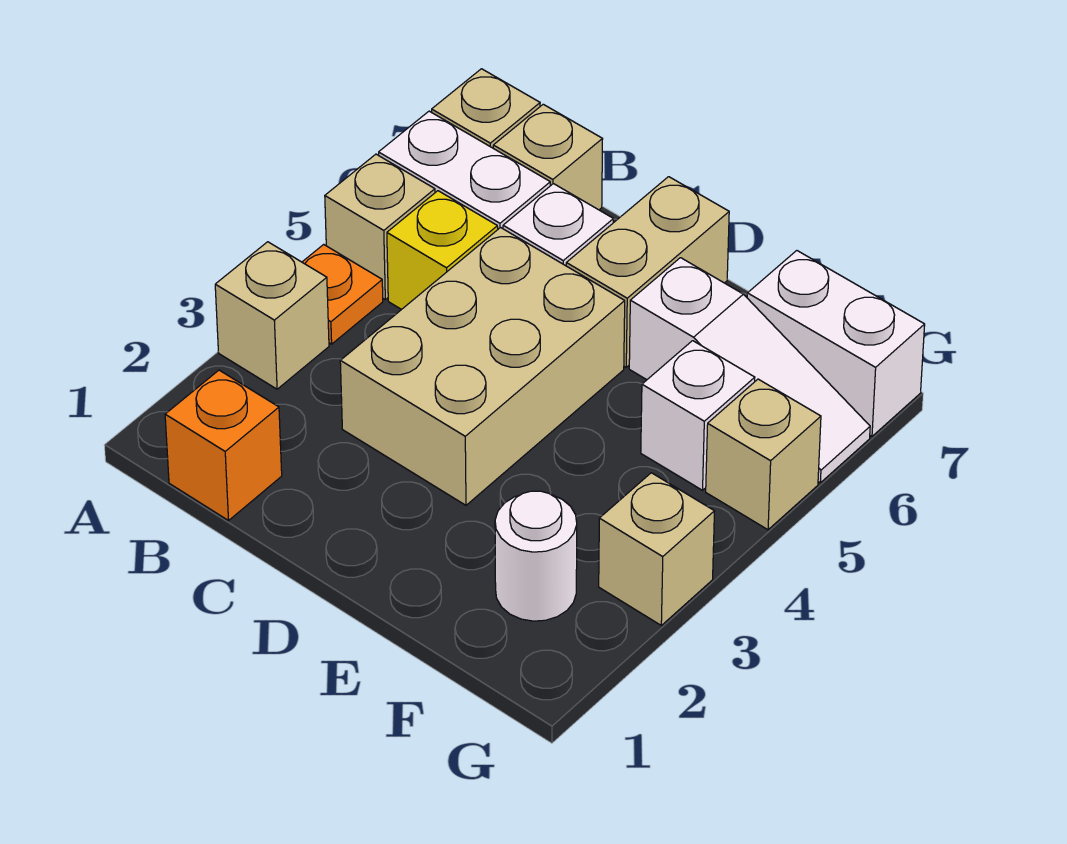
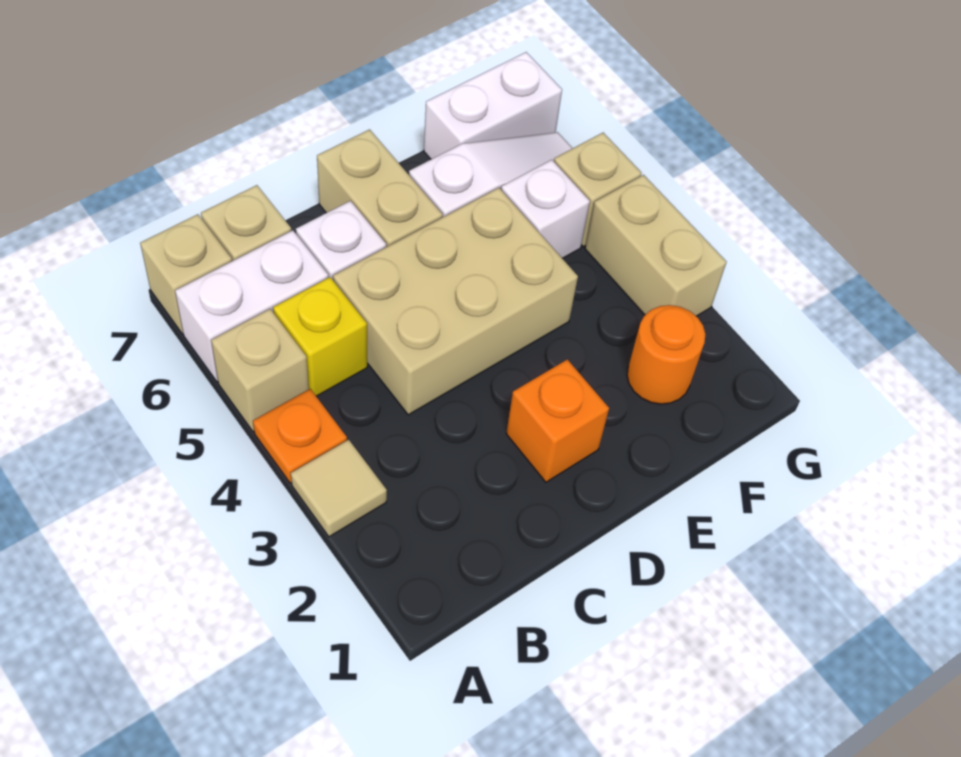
tan brick A3 level 1 -> tan tile A3 level 1
orange brick B1 level 1 -> orange brick D2 level 1
tan brick C3:D5 level 1 -> tan brick C4:E5 level 1
white round brick F2 level 1 -> orange round brick F2 level 1
tan brick G3 level 1 -> tan brick G3:G4 level 1

